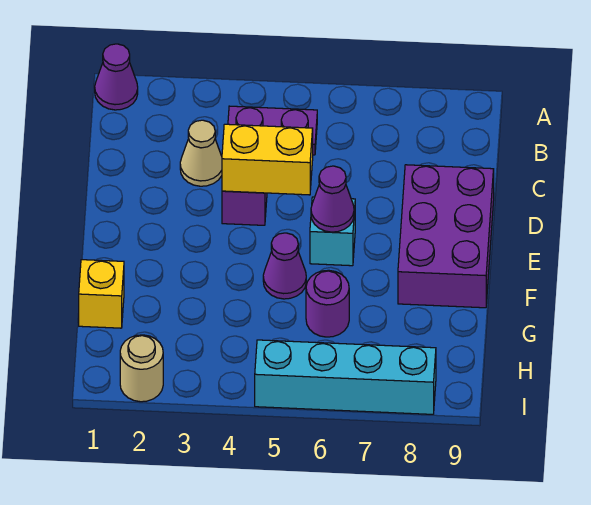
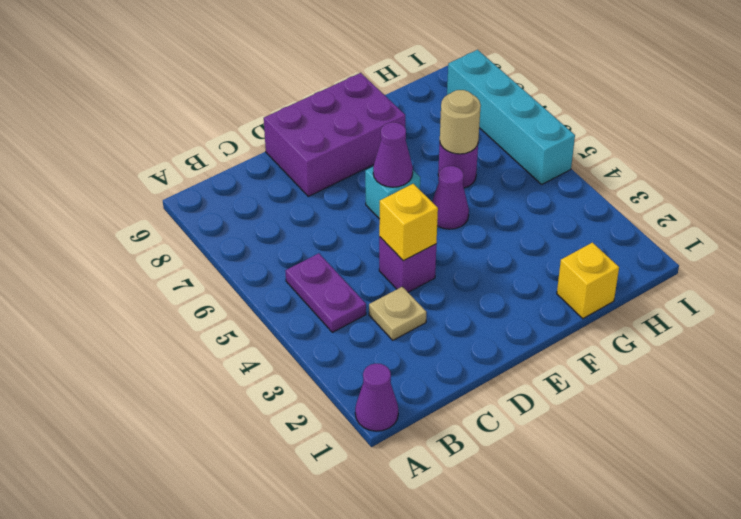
tan cone C3 level 1 -> tan plate C3 level 1
yellow brick D4:D5 level 2 -> yellow brick D4 level 2
tan round brick I2 level 1 -> tan round brick G6 level 2

